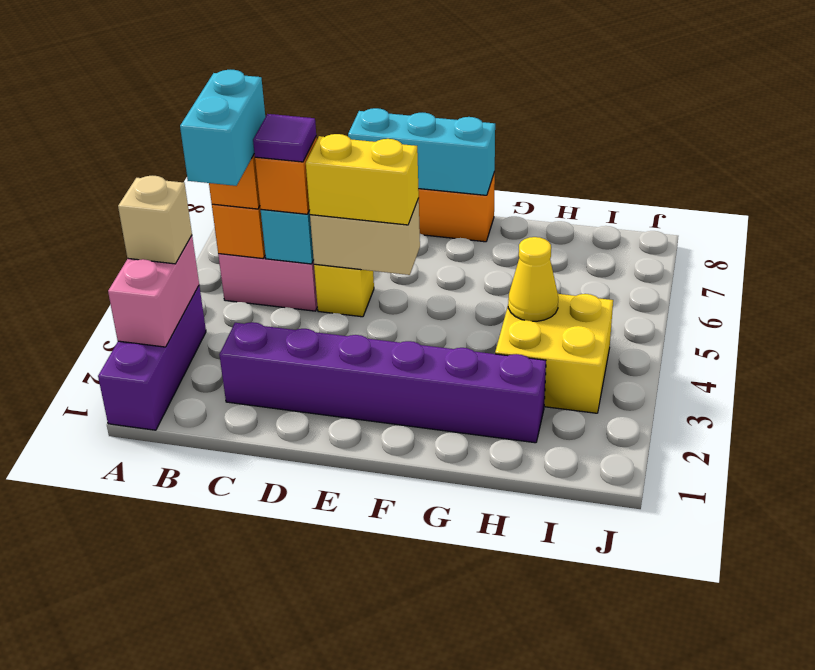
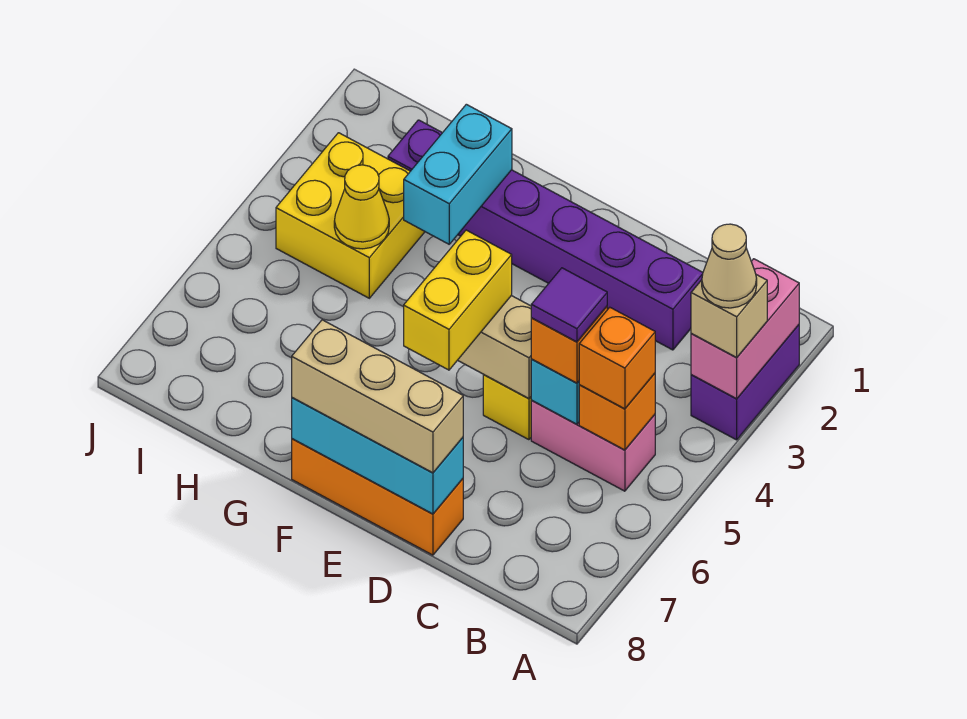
purple brick A1:A3 level 1 -> purple brick A2:A3 level 1
none -> tan cone A3 level 4
cyan brick B4:B5 level 4 -> cyan brick G2:G3 level 2
yellow brick D5:E5 level 3 -> yellow brick E5:E6 level 3
none -> tan brick D8:F8 level 3

